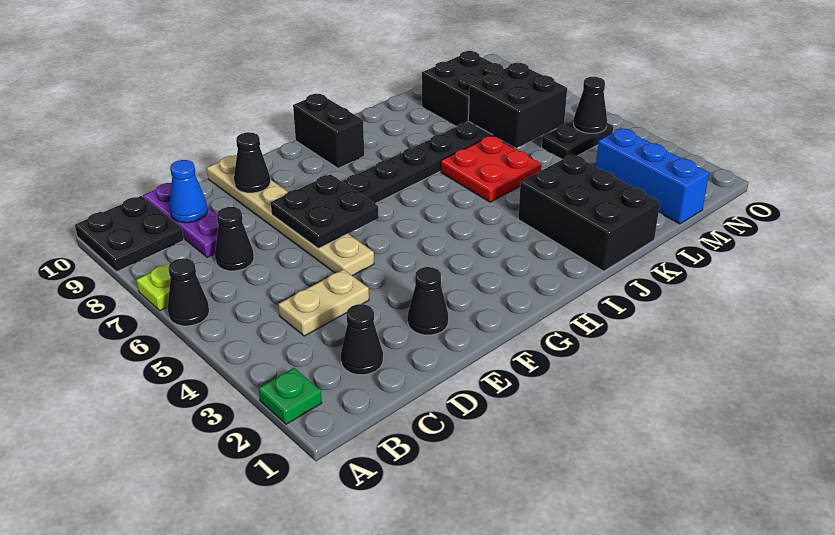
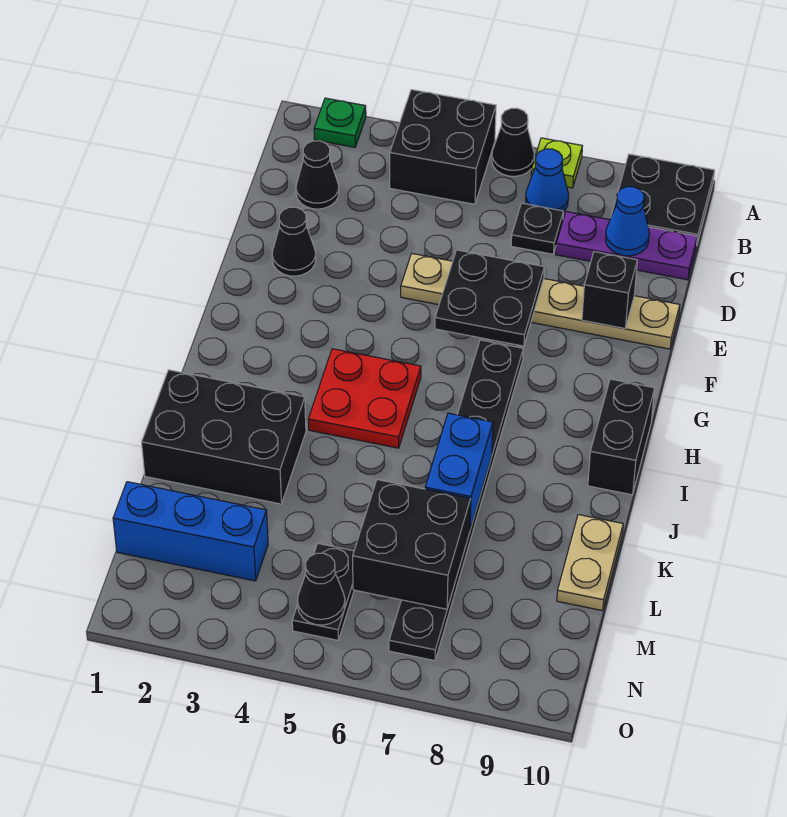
none -> blue cone B7 level 1
tan plate C4:D4 level 1 -> tan plate K10:L10 level 1
black cone C7 level 1 -> black plate C7 level 1
black cone E9 level 2 -> black brick E9 level 2
black brick H9:H10 level 1 -> black brick H10:I10 level 1
red plate J5:K6 level 1 -> red plate H4:I5 level 1
none -> blue brick J7:K7 level 2
black brick L8:M9 level 1 -> black brick A4:B5 level 1

